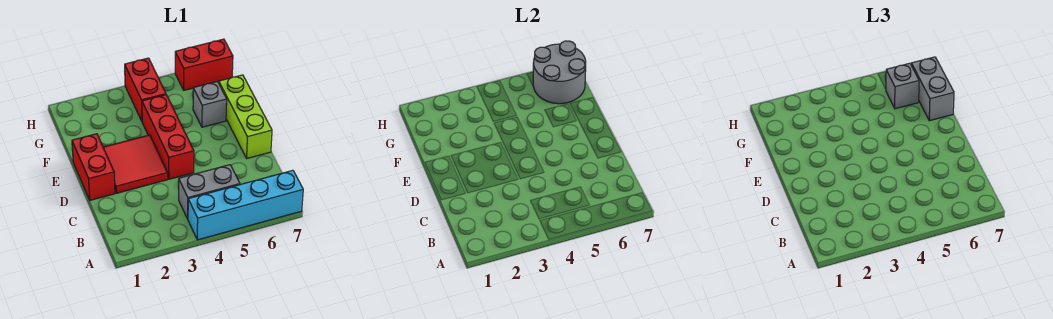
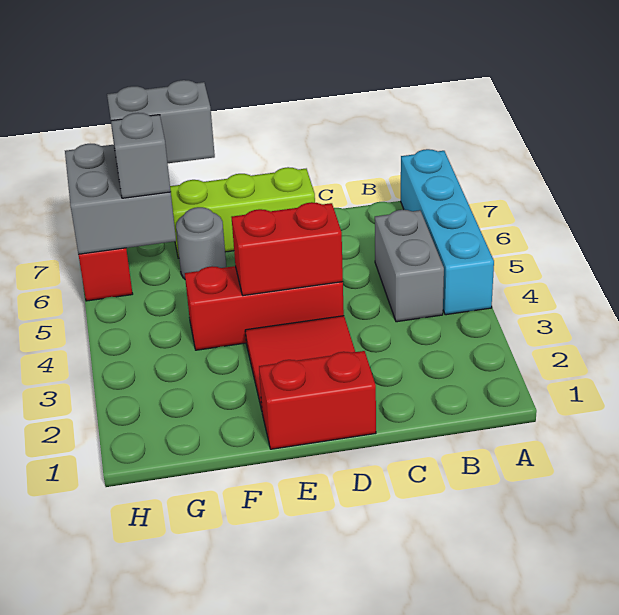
grey brick F6 level 1 -> grey round brick F6 level 1
red brick G4:H4 level 1 -> red brick D4:E4 level 2
grey round brick G6:H7 level 2 -> grey brick G6:H7 level 2

